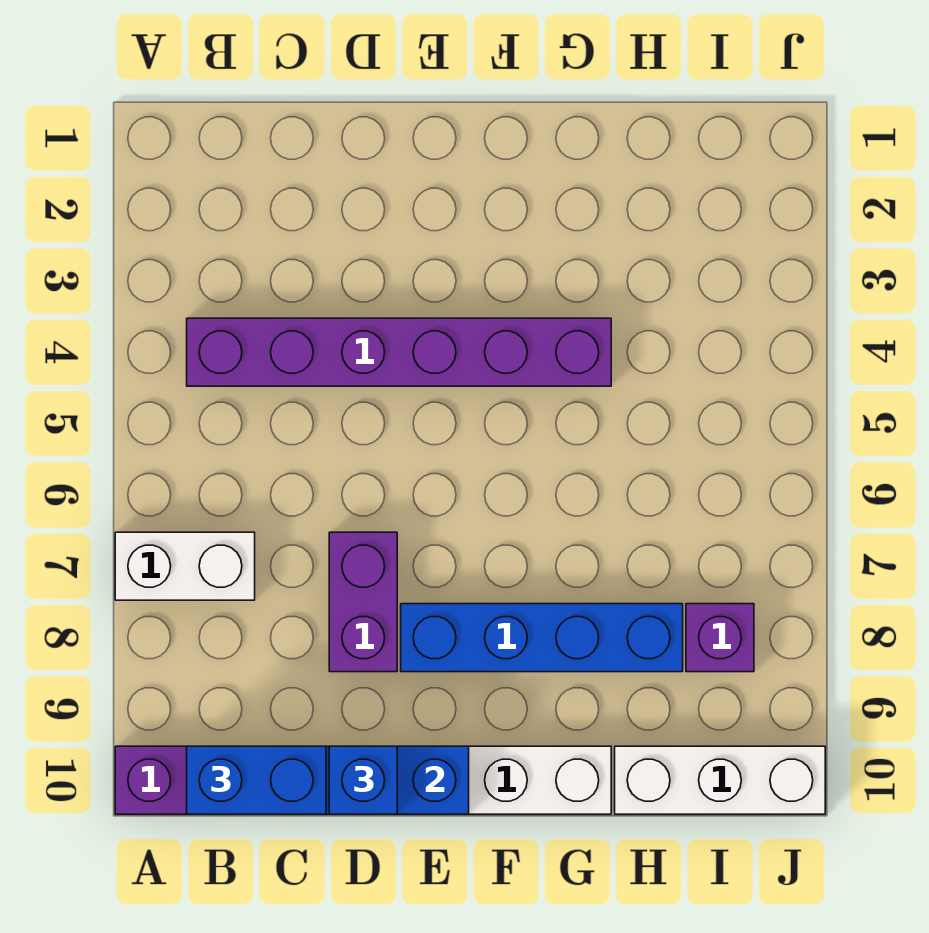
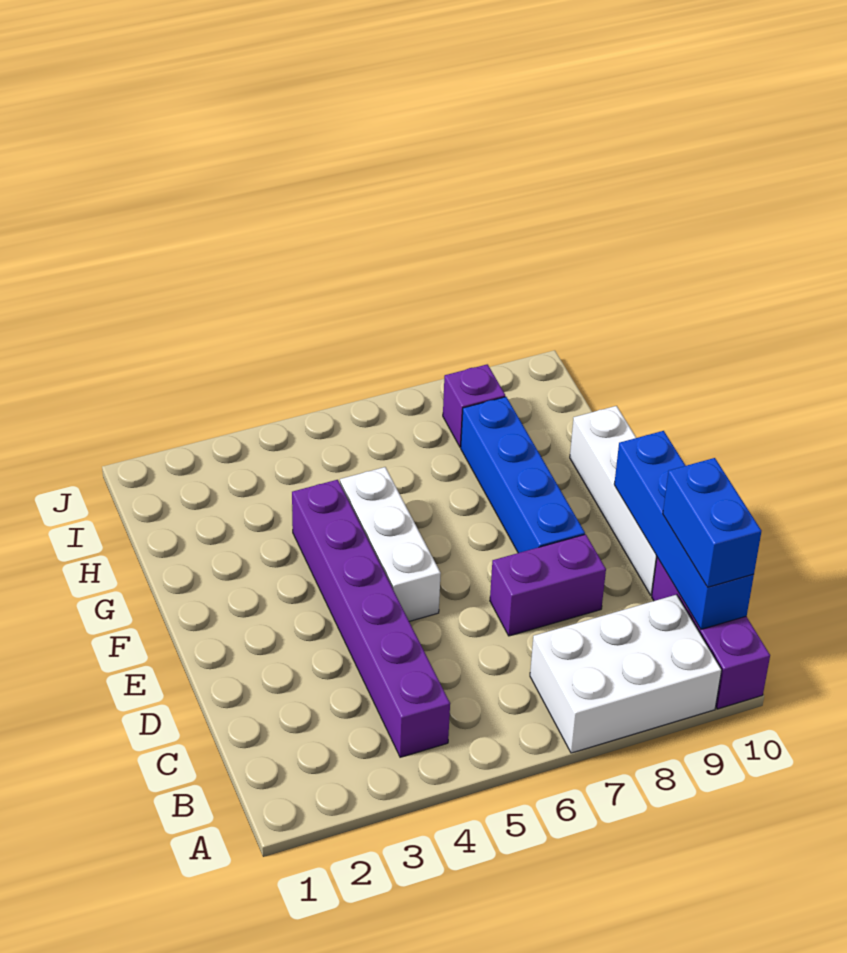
white brick A7:B7 level 1 -> white brick A7:B9 level 1
blue brick D10 level 3 -> none
white brick H10:J10 level 1 -> white brick E5:G5 level 1

